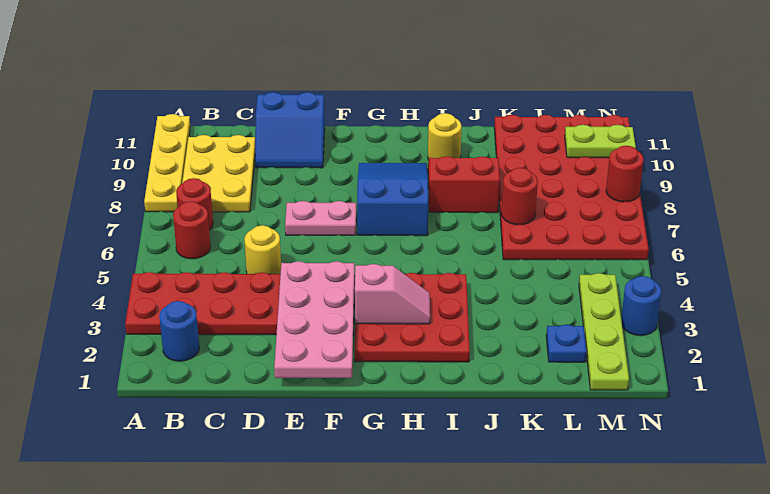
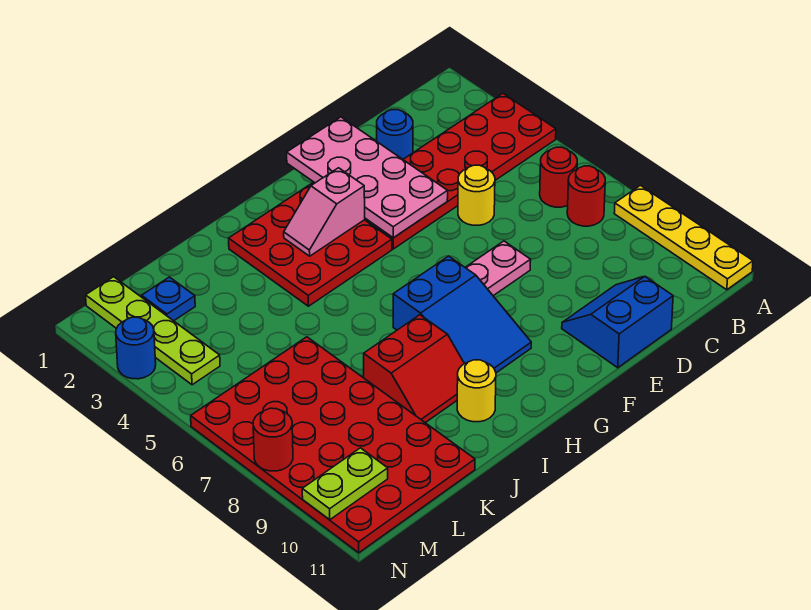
blue round brick B2 level 1 -> blue round brick D2 level 1
yellow plate B8:C10 level 1 -> none
red round brick K7 level 2 -> none

